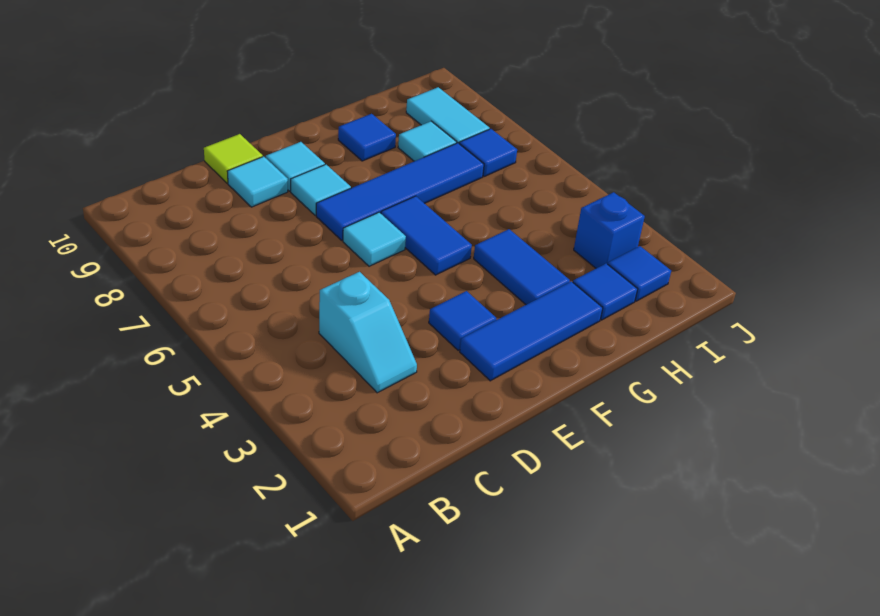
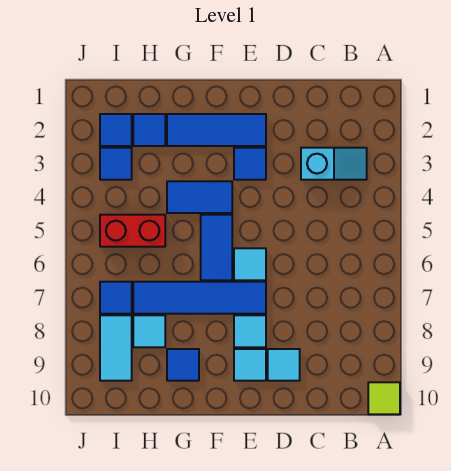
cyan slope C3:C4 level 1 top 4 -> cyan slope B3:C3 level 1 top C
lime tile D10 level 1 -> lime tile A10 level 1
blue tile G3:G4 level 1 -> blue tile F4:G4 level 1
none -> red brick H5:I5 level 1
blue brick I3 level 1 -> blue tile I3 level 1

